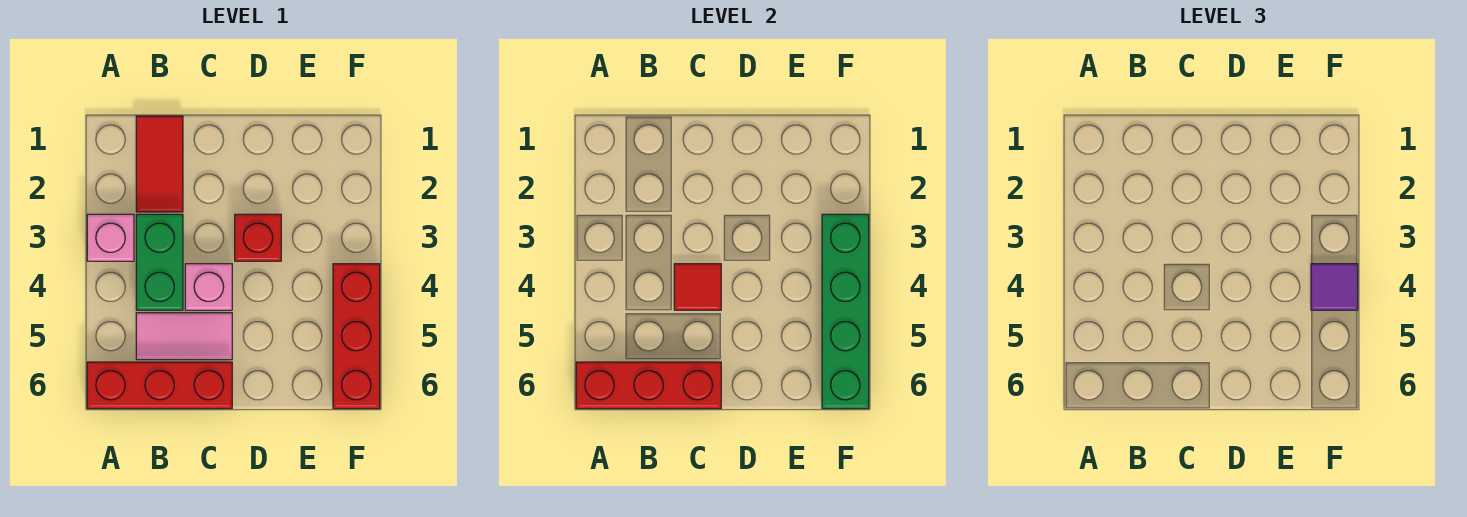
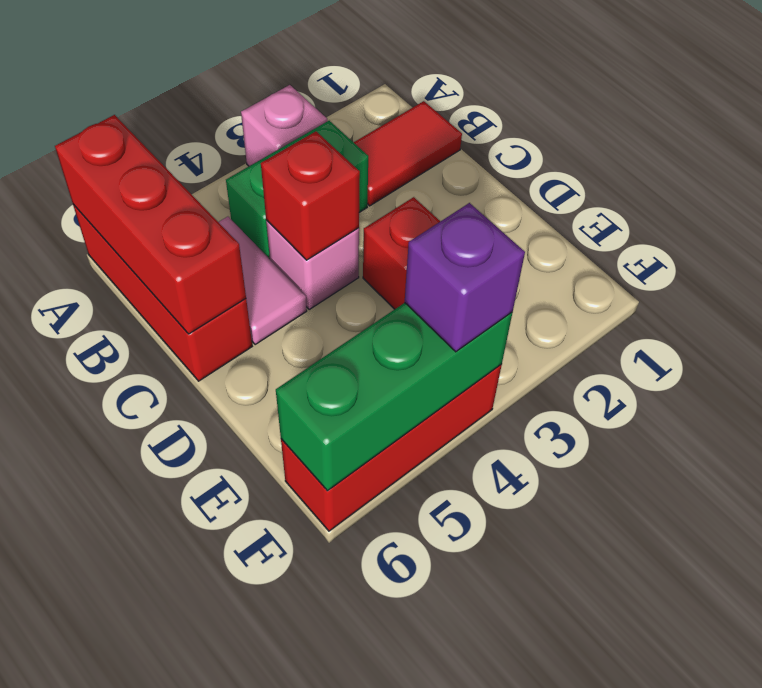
red tile C4 level 2 -> red brick C4 level 2
green brick F3:F6 level 2 -> green brick F4:F6 level 2
purple tile F4 level 3 -> purple brick F4 level 3

